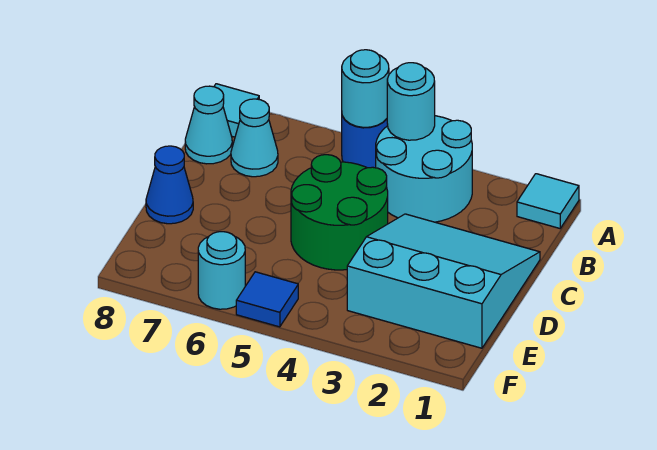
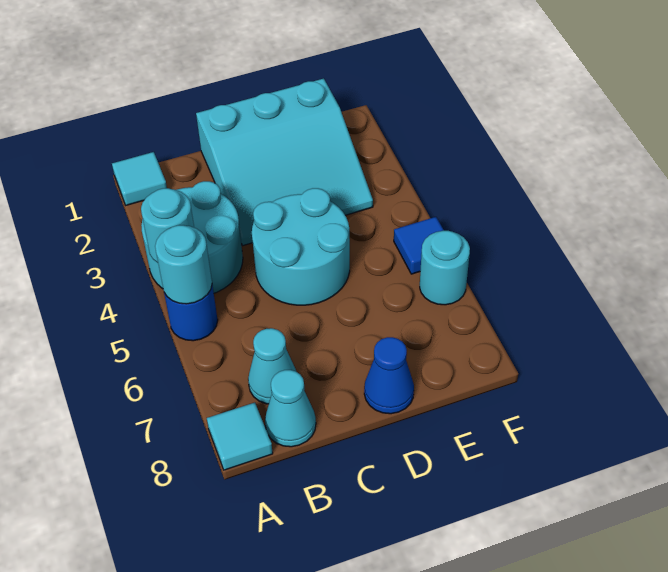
cyan slope C1:E3 level 1 top E -> cyan slope C1:E3 level 1 top 1
green round brick C4:D5 level 1 -> cyan round brick C4:D5 level 1

